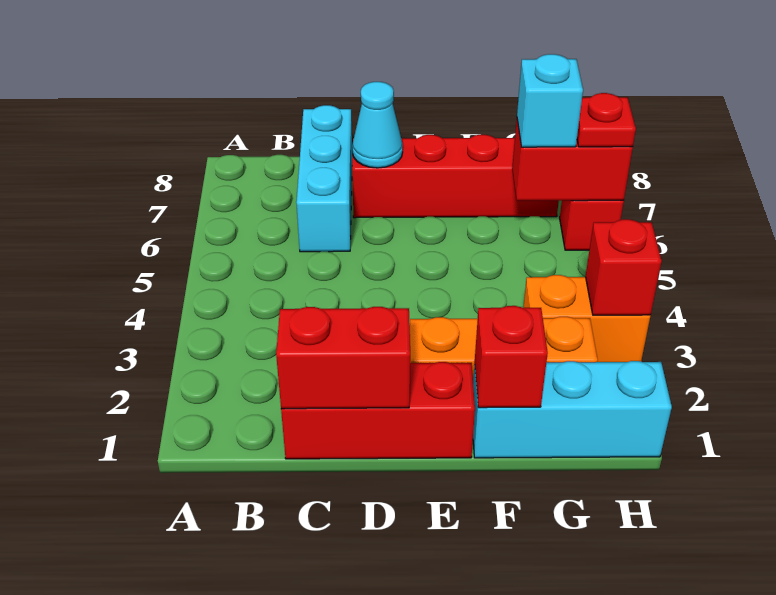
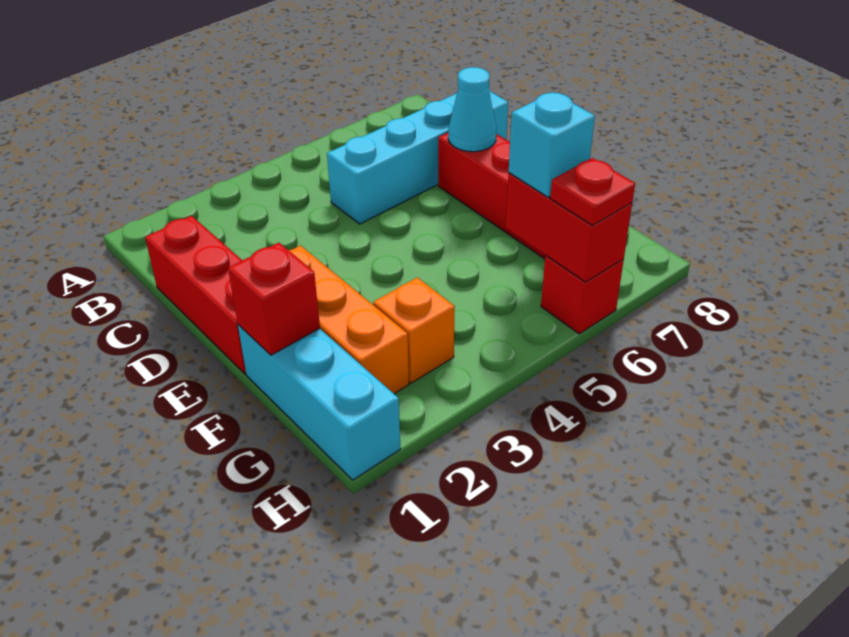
red brick C1:D1 level 2 -> none
cyan brick C6:C8 level 1 -> cyan brick C5:C8 level 1
orange brick G3:H3 level 1 -> orange brick G3 level 1
red brick H3 level 2 -> none

